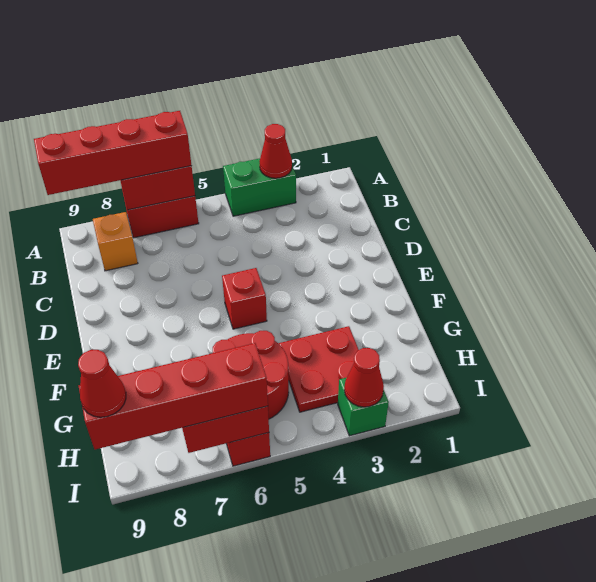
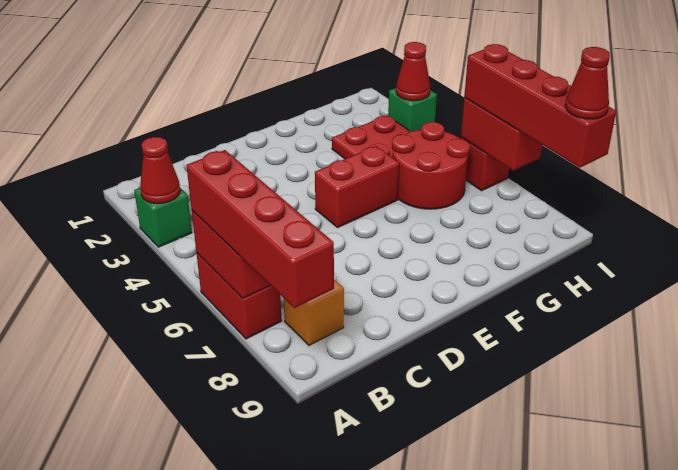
green brick A3:A4 level 1 -> green brick A3 level 1
red brick E5 level 1 -> red brick E5:F5 level 1

